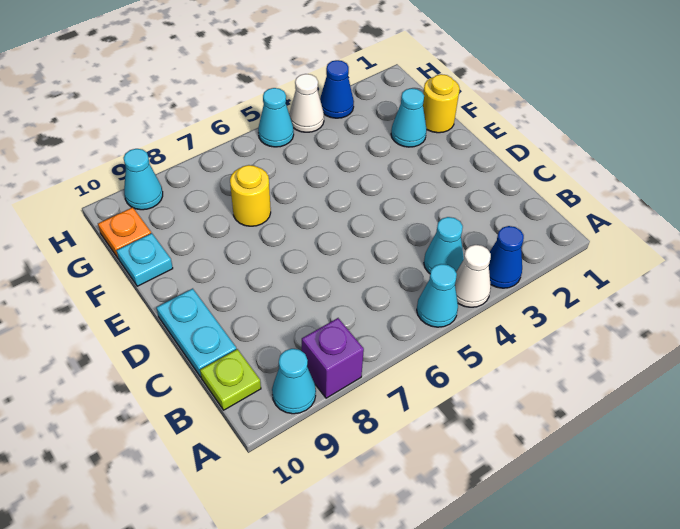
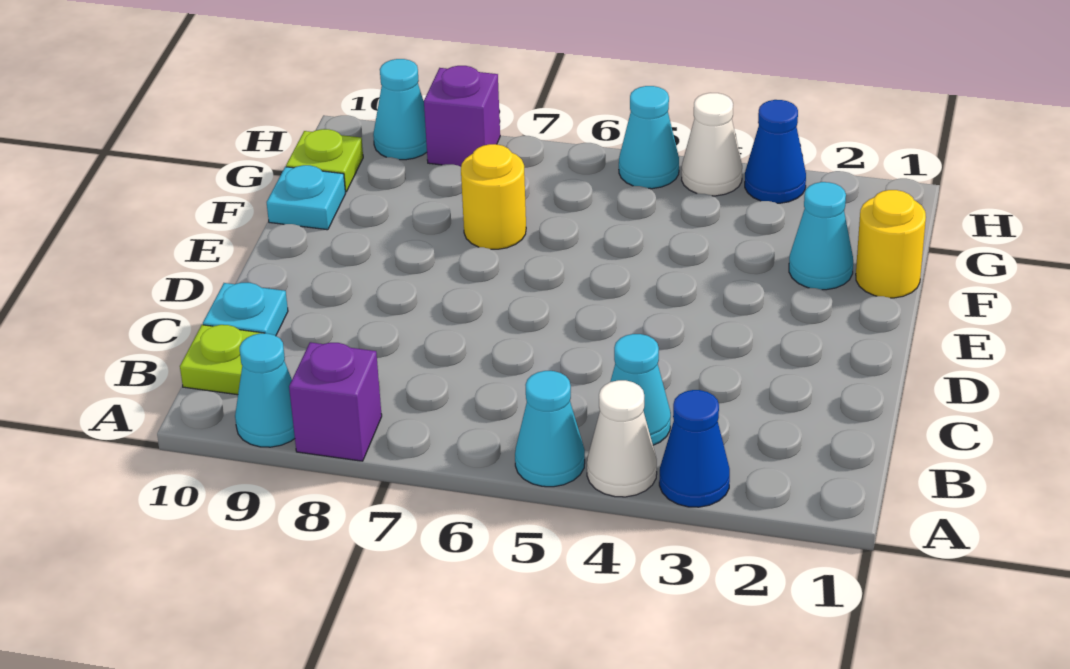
cyan plate C10:D10 level 1 -> cyan plate C10 level 1
orange plate G10 level 1 -> lime plate G10 level 1
none -> purple brick H8 level 1

